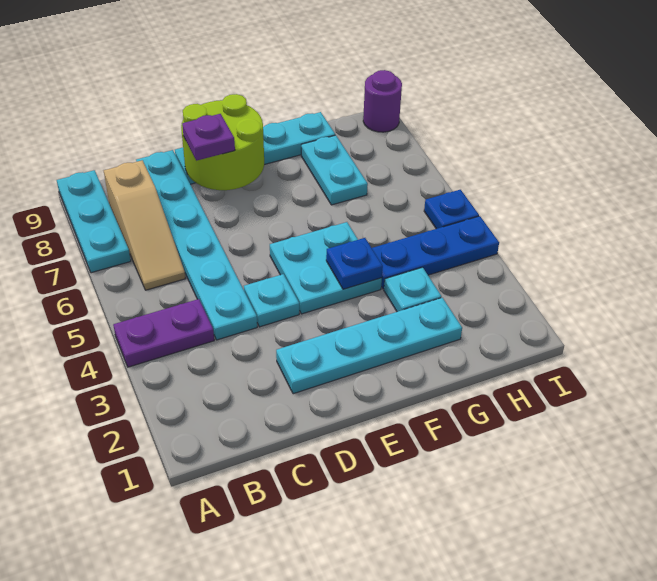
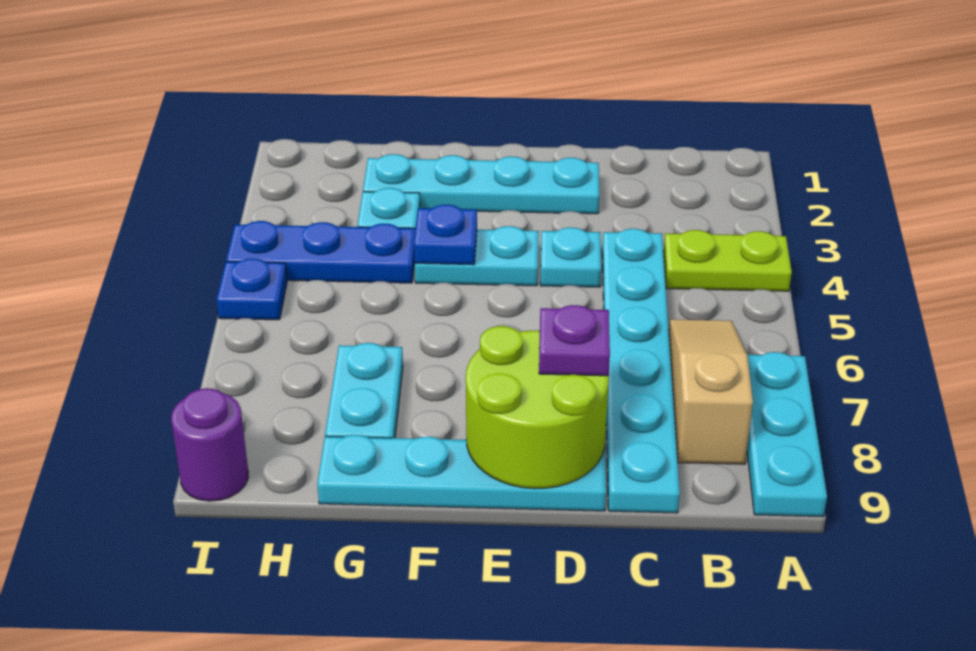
purple plate A4:B4 level 1 -> lime plate A4:B4 level 1
cyan plate E4:F5 level 1 -> cyan plate E4:F4 level 1

